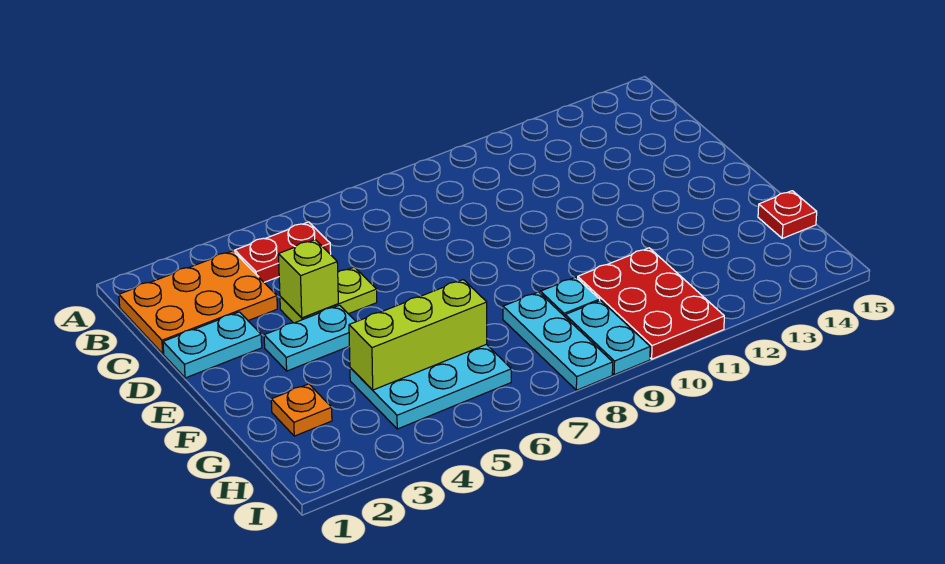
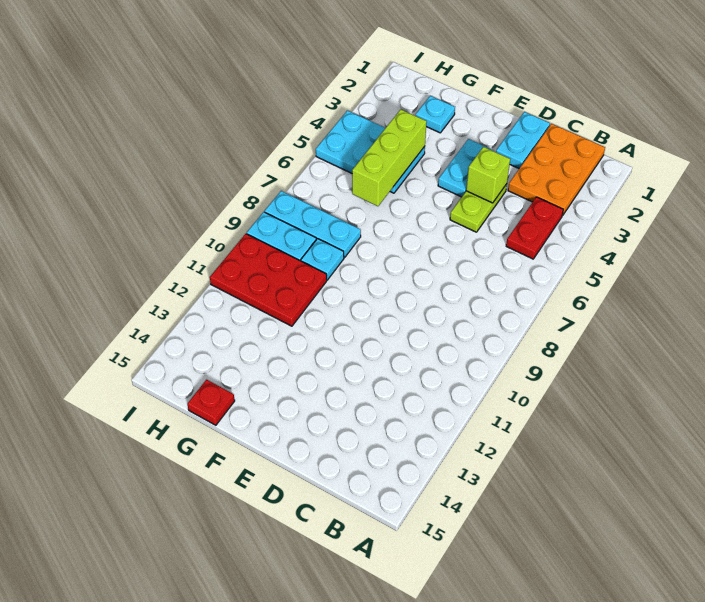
orange plate G2 level 1 -> cyan plate G2 level 1
cyan plate G4:H6 level 1 -> cyan plate G4:I5 level 1

